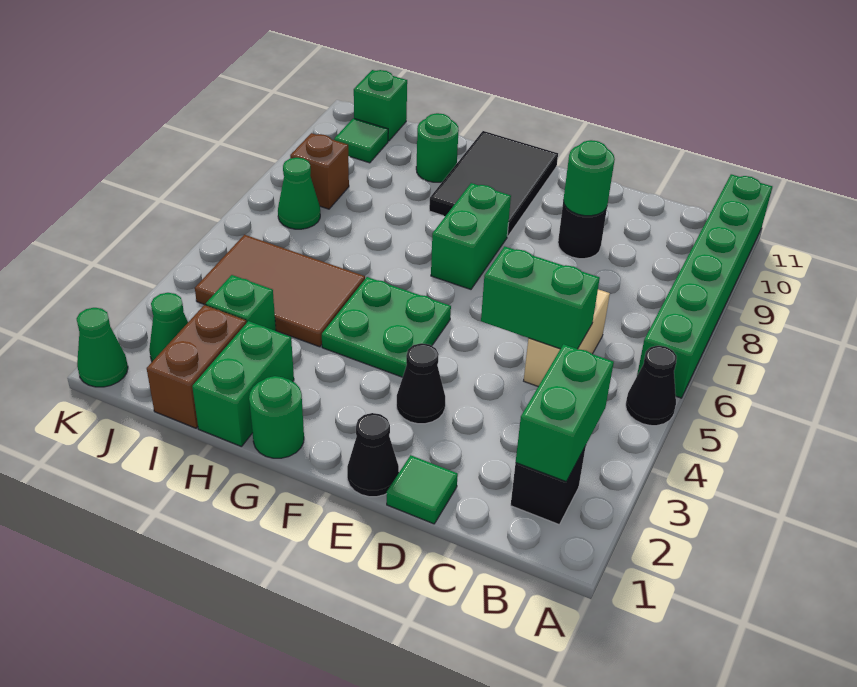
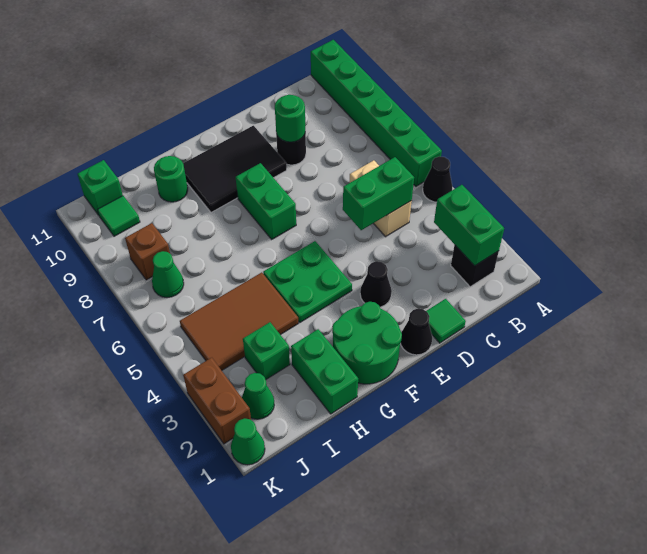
black tile F9:G11 level 1 -> black tile E9:G10 level 1
green round brick G1 level 1 -> green round brick F1:G2 level 1
brown brick I1:I2 level 1 -> brown brick K2:K3 level 1

